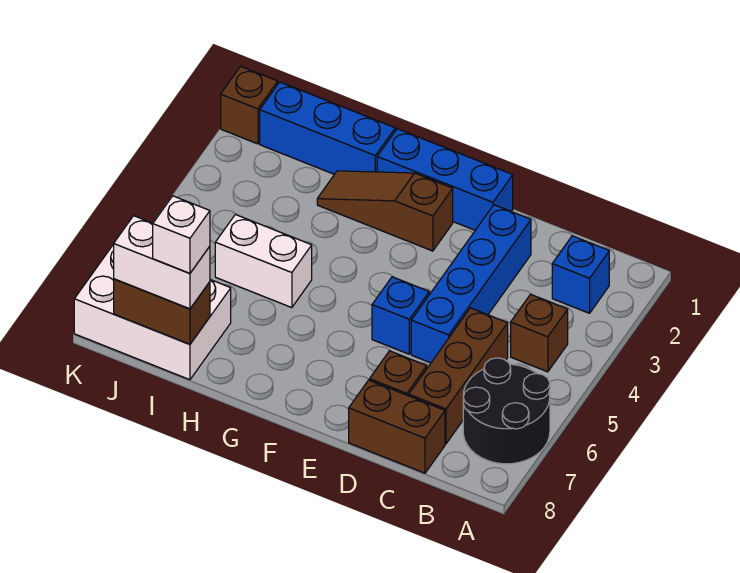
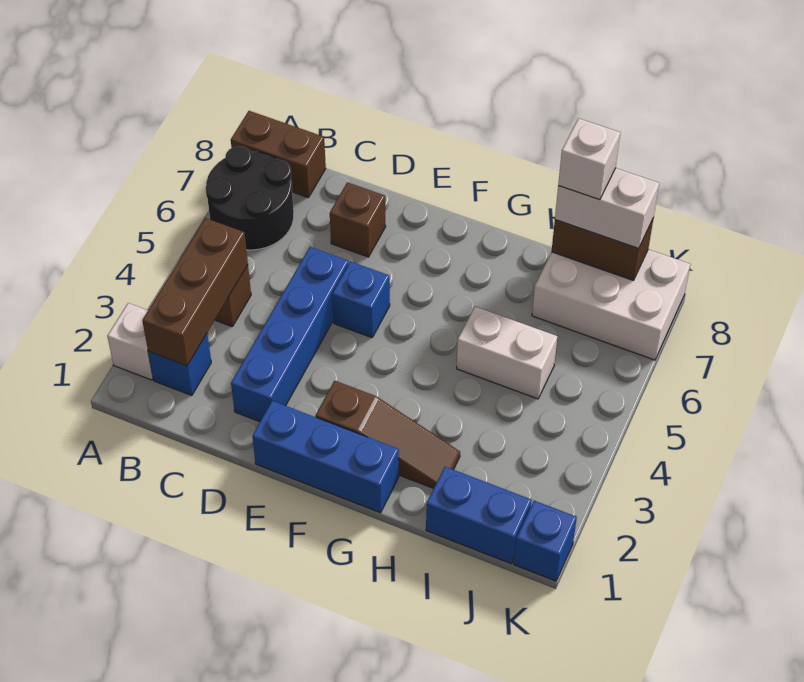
none -> white brick A2 level 1
brown brick C5:C7 level 1 -> brown brick B2:B4 level 2
brown brick C8:D8 level 1 -> brown brick A8:B8 level 1
blue brick H1:J1 level 1 -> blue brick I1:J1 level 1
brown brick K1 level 1 -> blue brick K1 level 1

